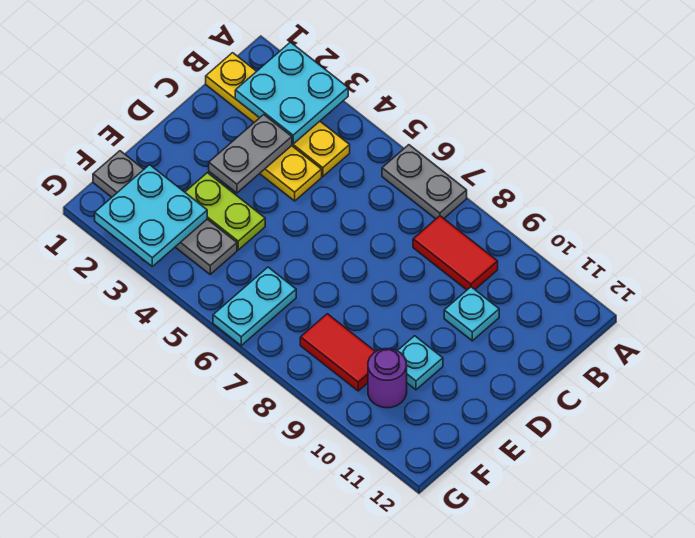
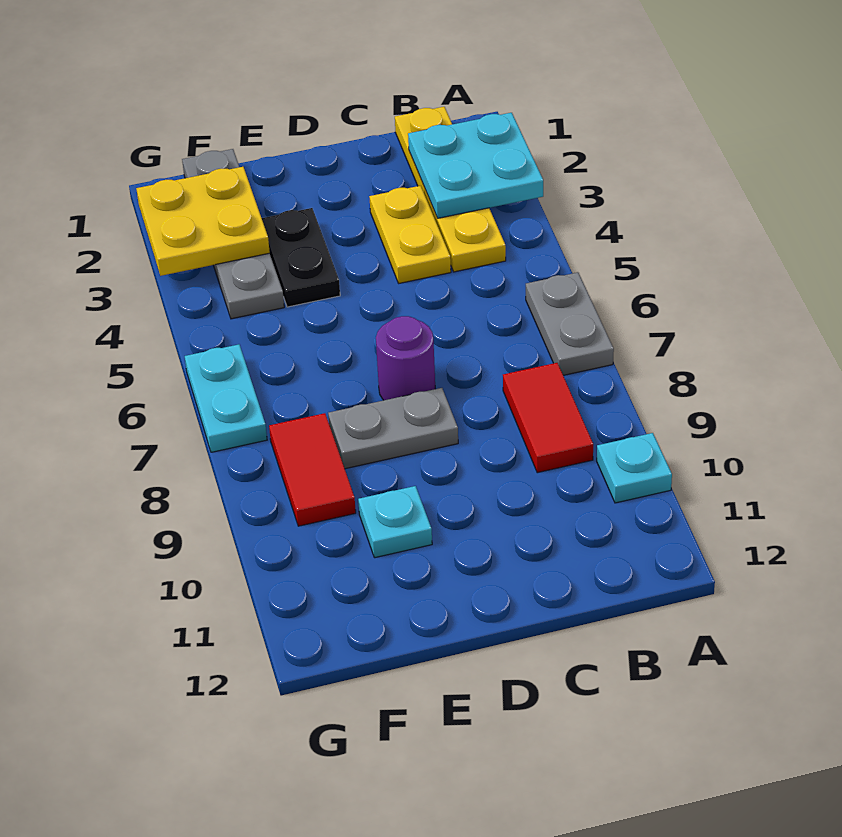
grey plate C3:D3 level 2 -> grey plate D8:E8 level 1
cyan plate C10 level 1 -> cyan plate A10 level 1
lime plate E3:E4 level 1 -> black plate E3:E4 level 1
cyan plate F2:G3 level 2 -> yellow plate F2:G3 level 2
cyan plate F6:G6 level 1 -> cyan plate G6:G7 level 1
purple round brick F10 level 1 -> purple round brick D7 level 1

